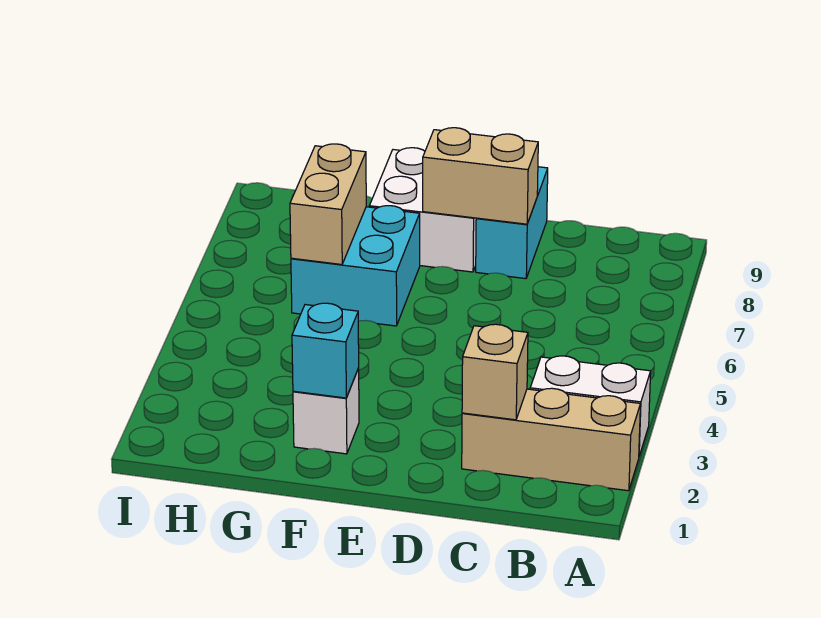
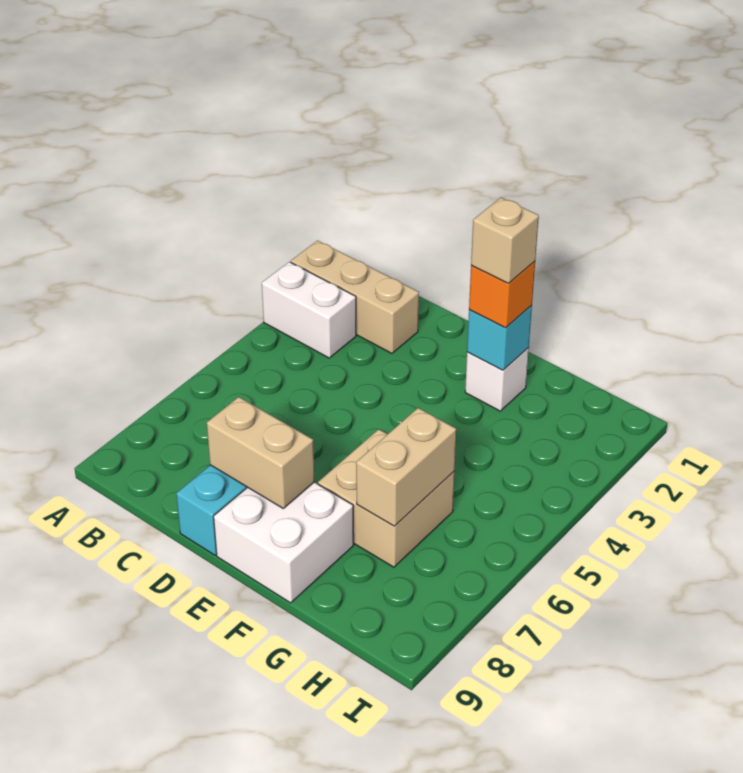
tan brick C2 level 2 -> tan brick F2 level 4
none -> orange brick F2 level 3
cyan brick F6:G7 level 1 -> tan brick F6:G7 level 1

